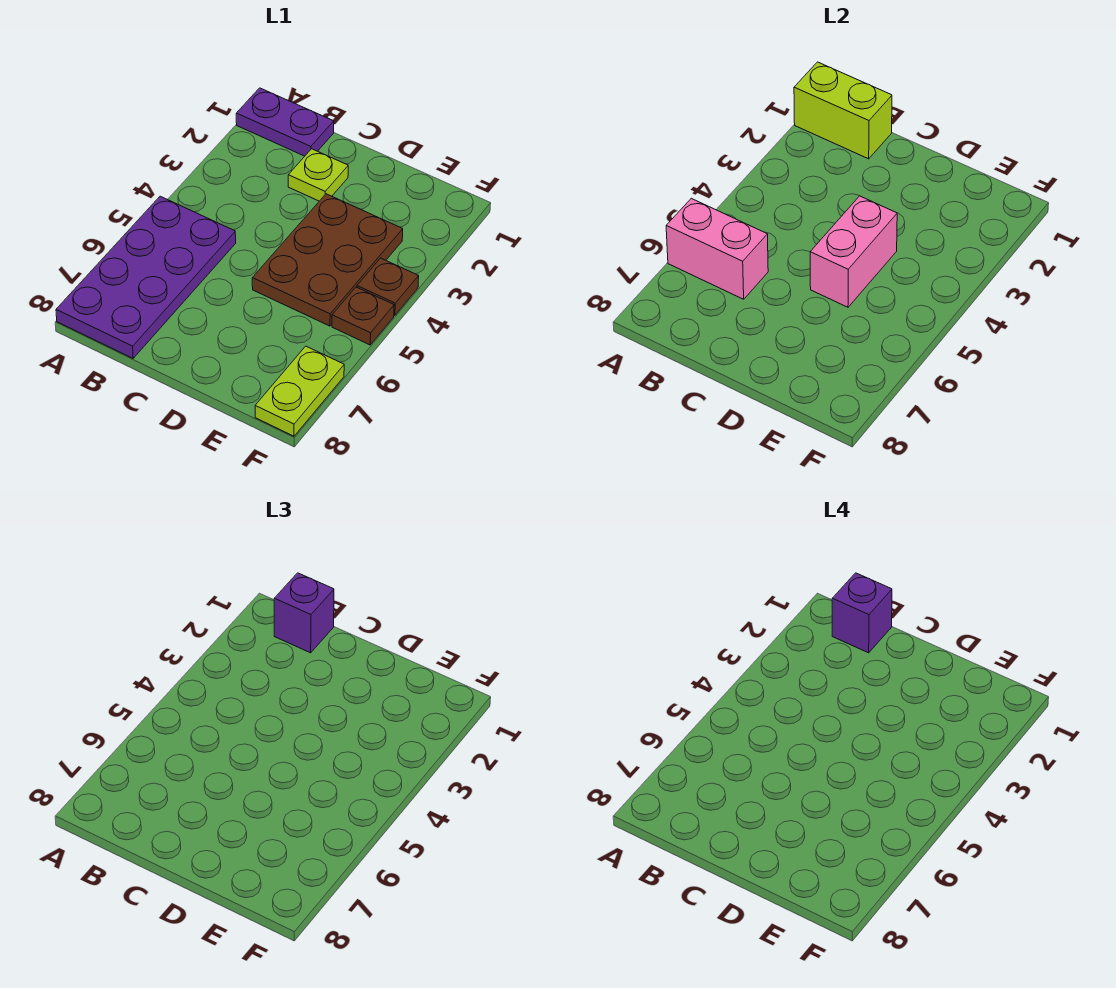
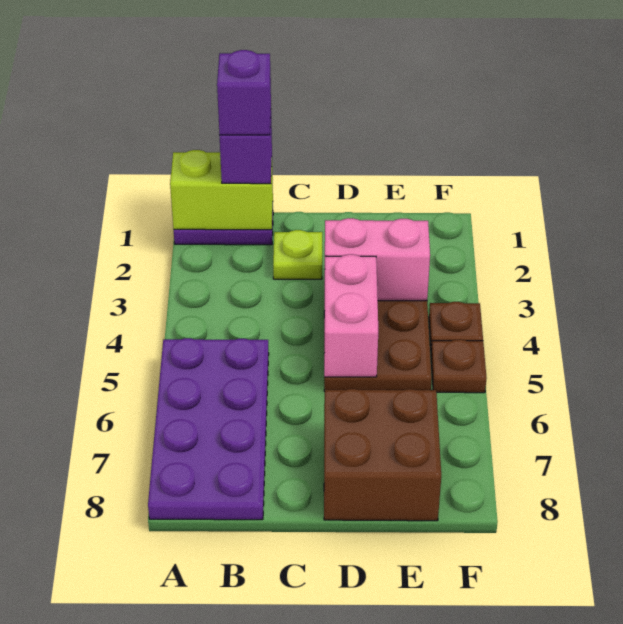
pink brick A6:B6 level 2 -> pink brick D3:E3 level 2
none -> brown brick D7:E8 level 1
lime plate F7:F8 level 1 -> none

